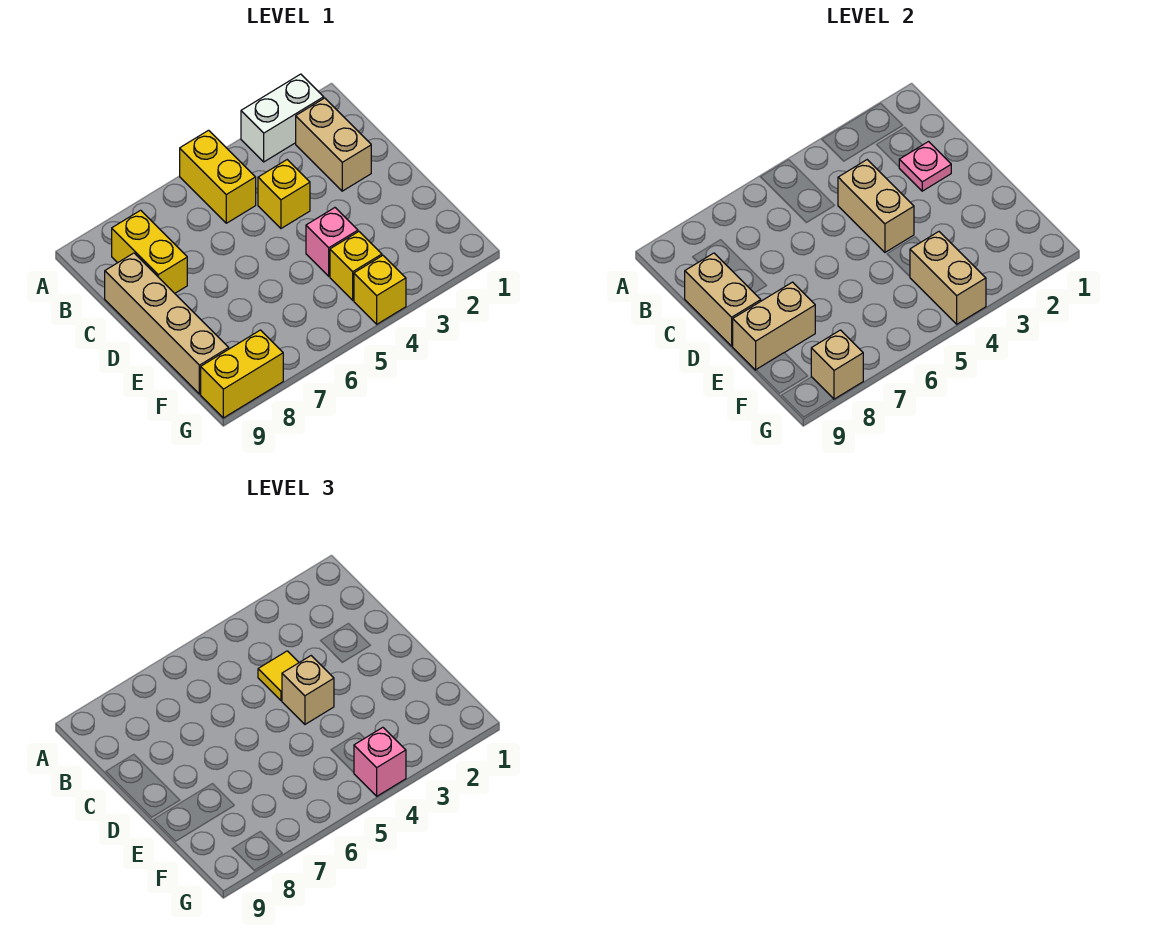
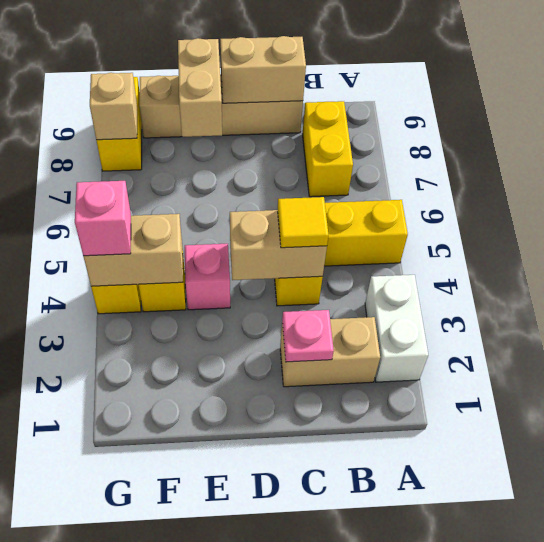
yellow brick B8:C8 level 1 -> yellow brick B7:B8 level 1
tan brick D4 level 3 -> none

